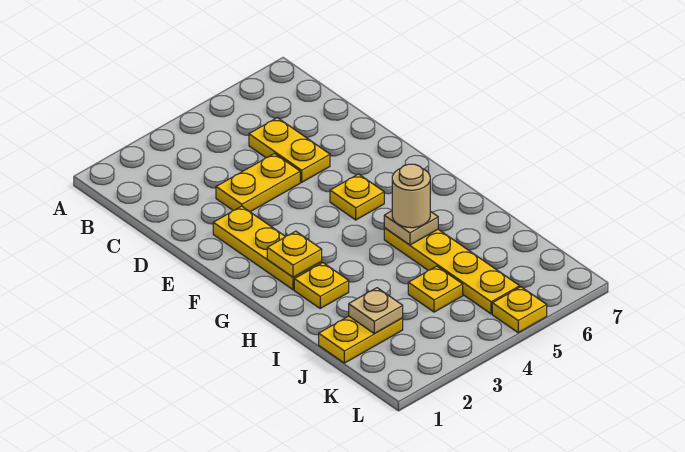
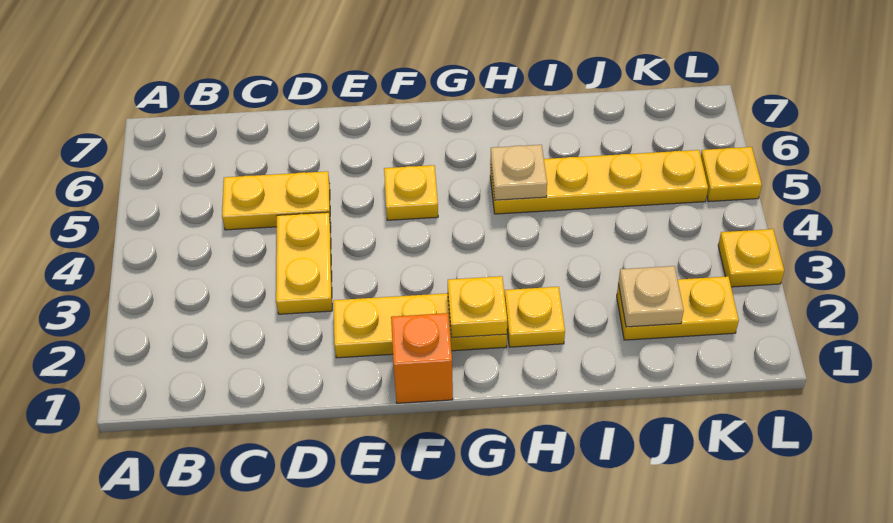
none -> orange brick F1 level 1
tan round brick H5 level 3 -> none
yellow plate J1:J2 level 1 -> yellow plate J2:K2 level 1
yellow plate J4 level 1 -> yellow plate L3 level 1

